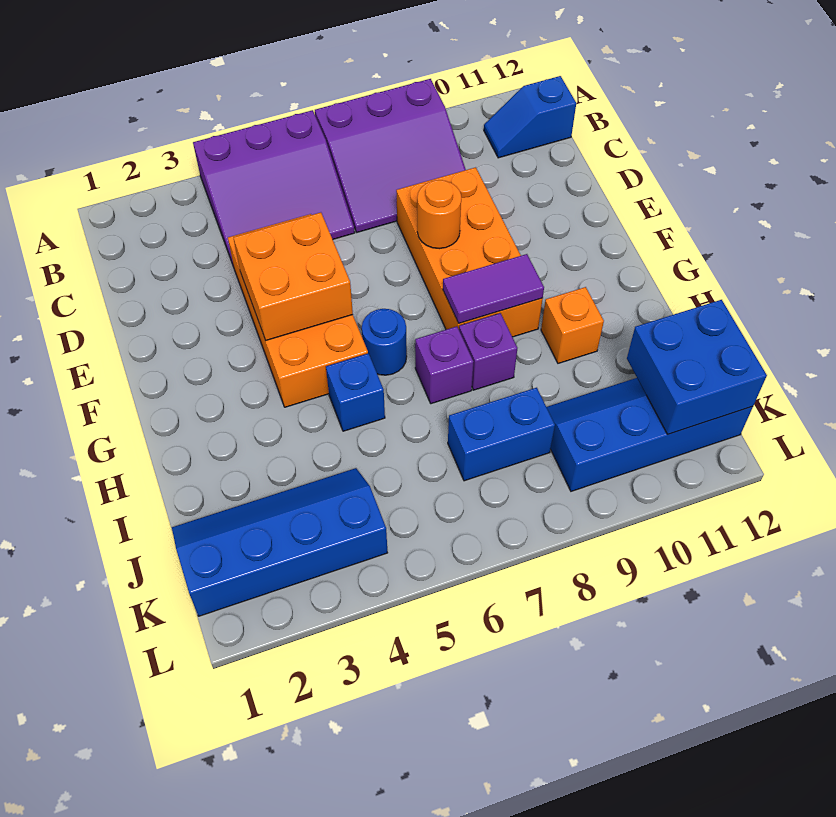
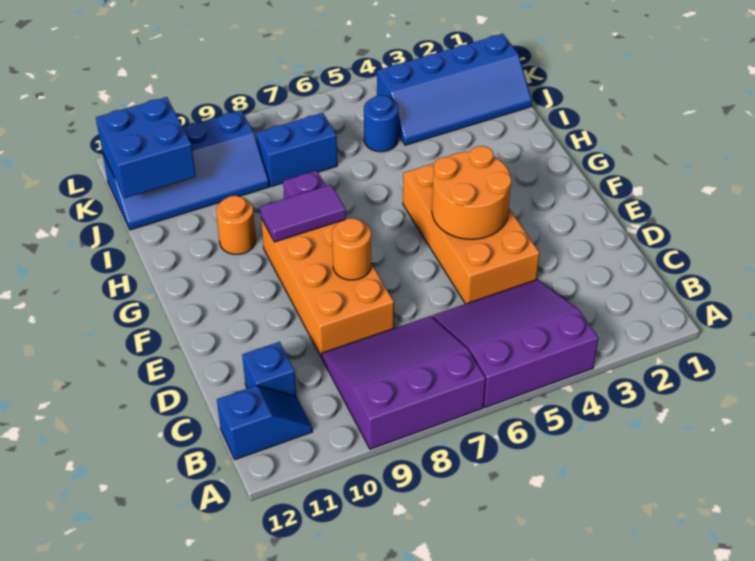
orange brick E4:F5 level 2 -> orange round brick E4:F5 level 2
blue round brick G6 level 1 -> blue round brick J5 level 1
blue brick H5 level 1 -> blue brick C11 level 1
purple brick H7 level 1 -> none
orange brick H10 level 1 -> orange round brick H10 level 1

